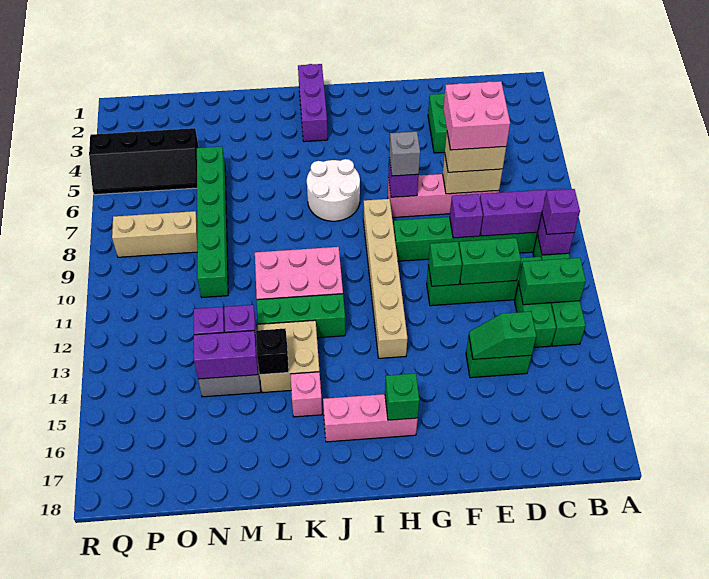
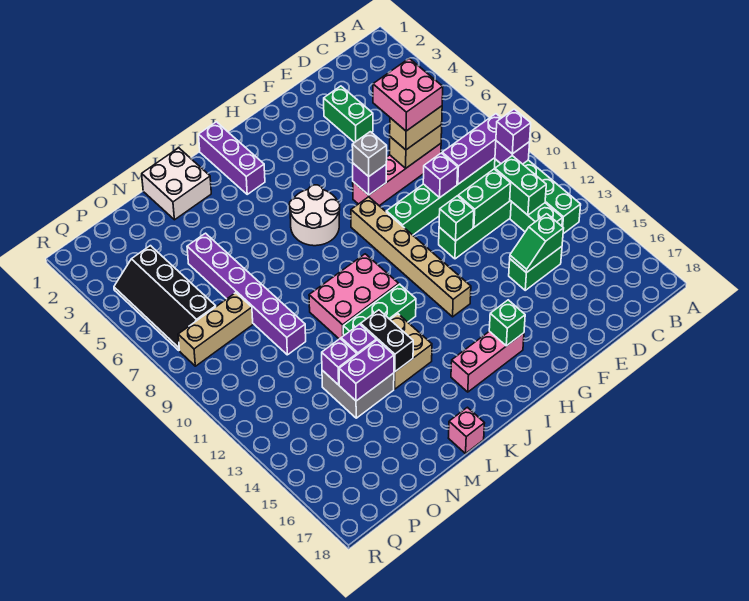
green brick B12:C12 level 2 -> green brick C11:C12 level 2
pink brick K15 level 1 -> pink brick L18 level 1
none -> white brick L1:M2 level 1
black brick L14 level 2 -> black brick L13:L14 level 2
green brick N5:N10 level 1 -> purple brick N5:N10 level 1
black slope O4:R5 level 1 top 4 -> black slope P4:Q7 level 1 top P

